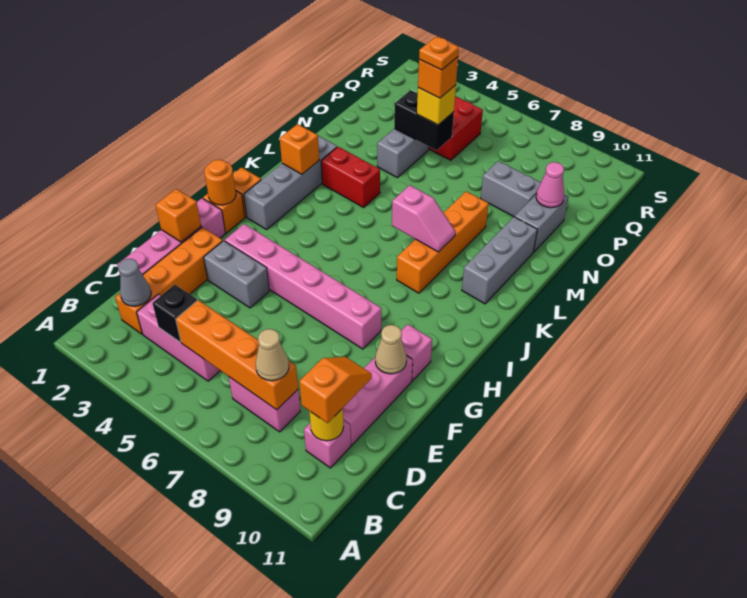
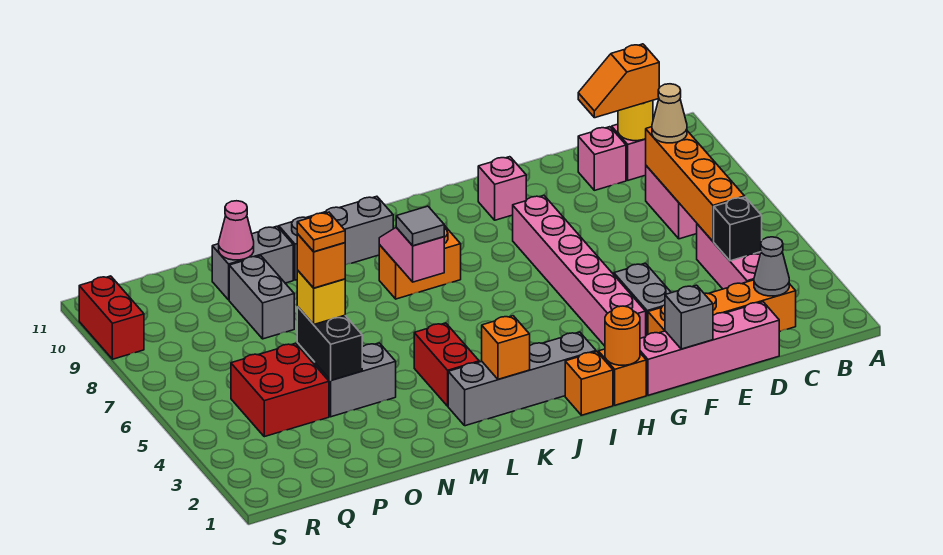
pink brick D10:F10 level 1 -> pink brick D10 level 1
orange brick F1 level 2 -> grey brick F1 level 2
tan cone F10 level 2 -> none
orange brick J8:M8 level 1 -> orange brick J8:K8 level 1
none -> grey tile K7 level 3
none -> red brick S9:S10 level 1

